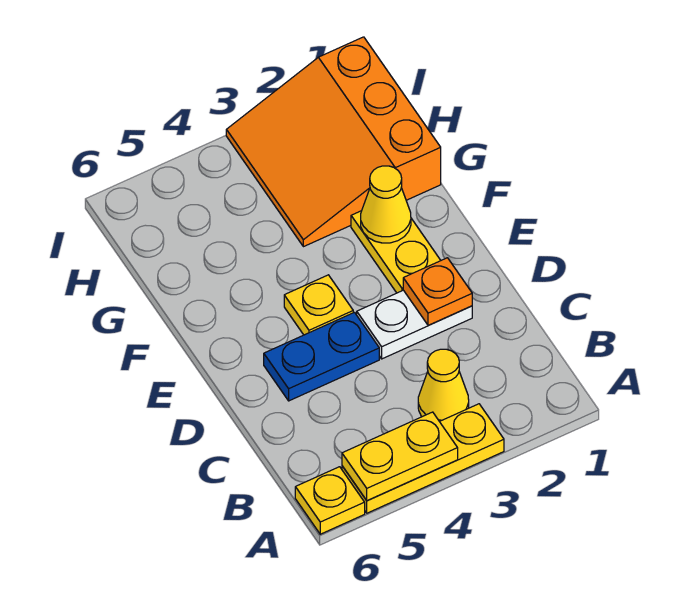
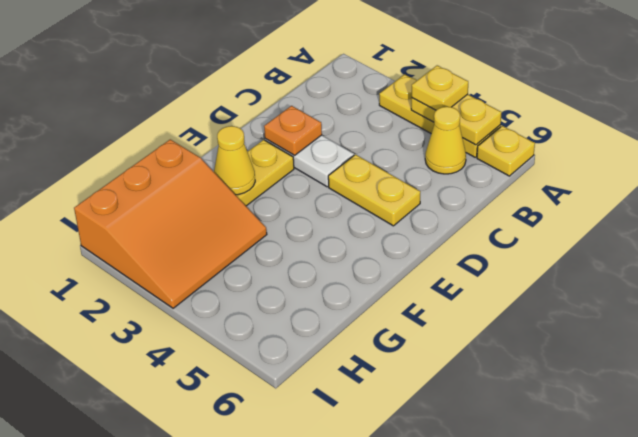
yellow cone B3 level 1 -> yellow cone B5 level 1
blue plate D4:D5 level 1 -> yellow plate D4:D5 level 1
yellow plate E4 level 1 -> yellow plate A4 level 3

